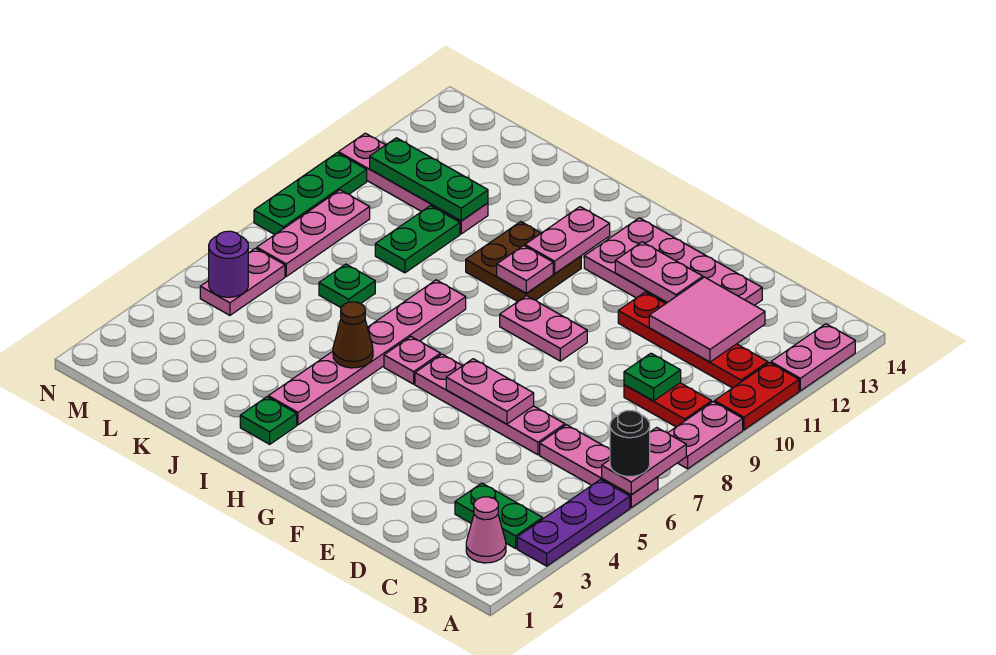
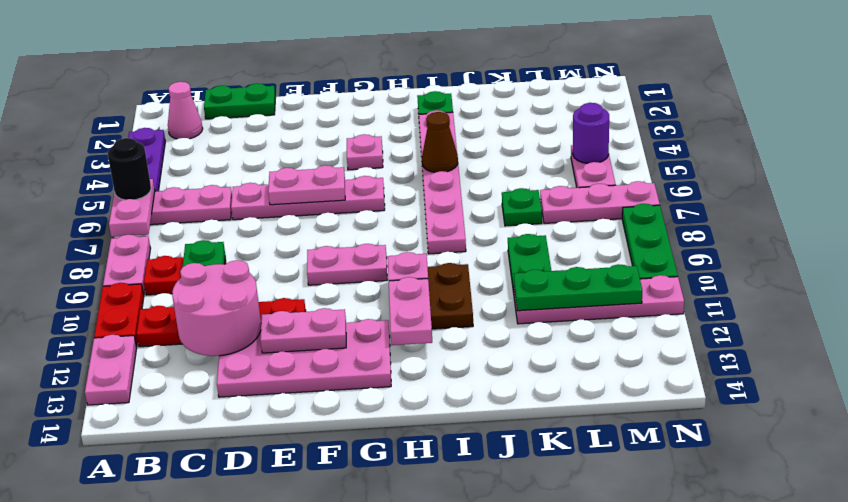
green plate B3:C3 level 1 -> green plate C1:D1 level 1
pink tile C11:D12 level 2 -> pink round brick C11:D12 level 2
pink plate H6 level 1 -> pink plate G4 level 1
pink plate M7:M9 level 1 -> pink plate L7:N7 level 1

